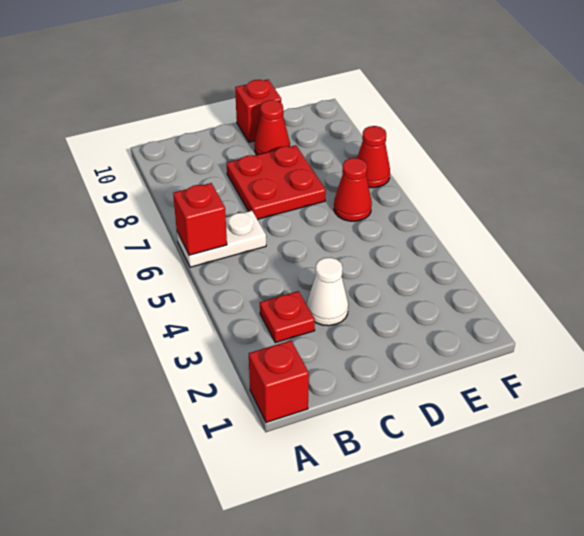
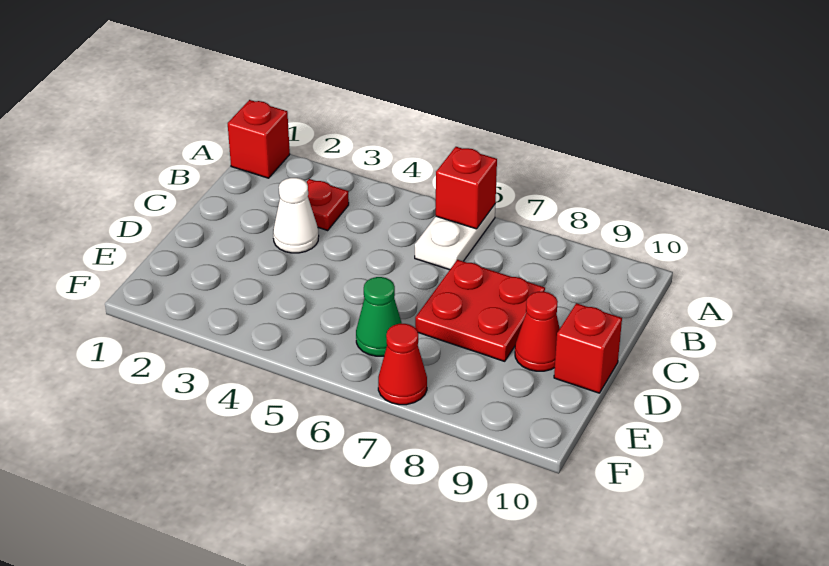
red cone E6 level 1 -> green cone E6 level 1

